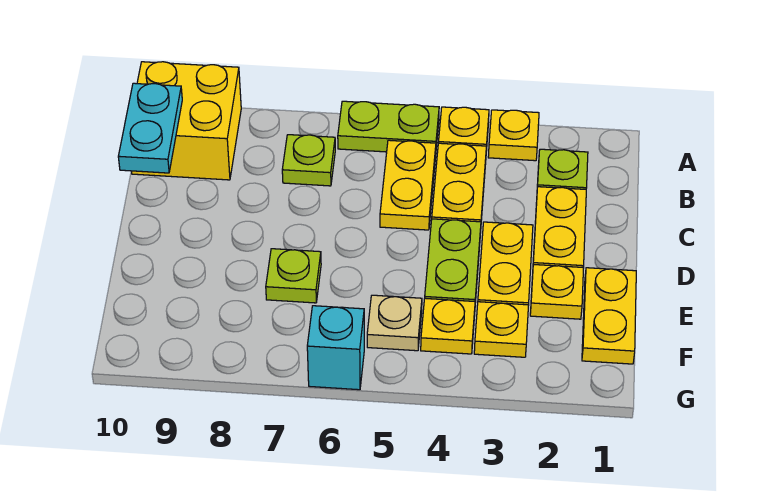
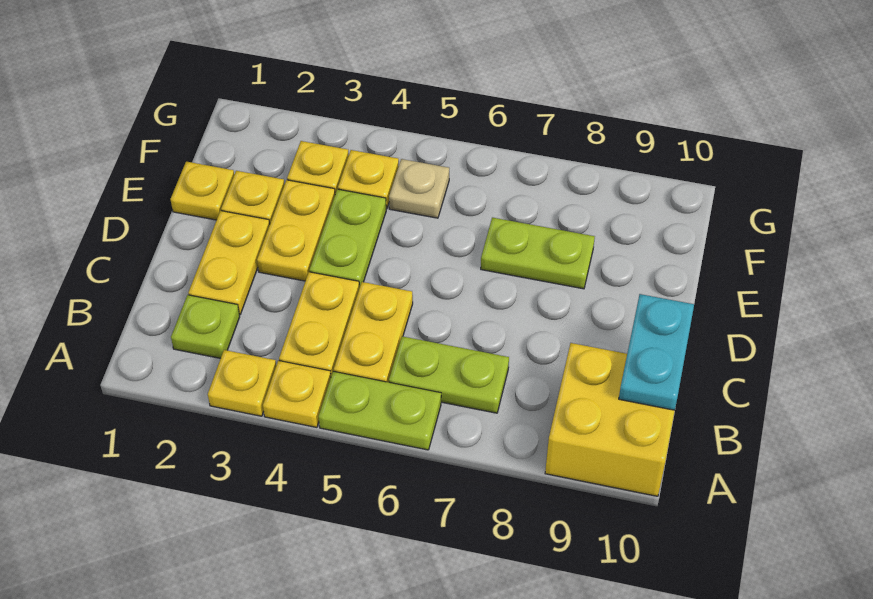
lime plate B7 level 1 -> lime plate B6:B7 level 1
yellow plate E1:F1 level 1 -> yellow plate E1 level 1
lime plate E7 level 1 -> lime plate E7:E8 level 1
cyan brick G6 level 1 -> none

